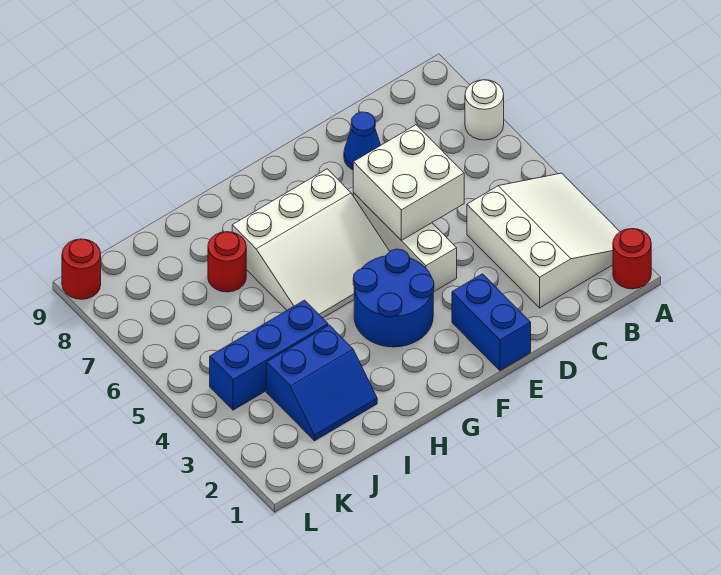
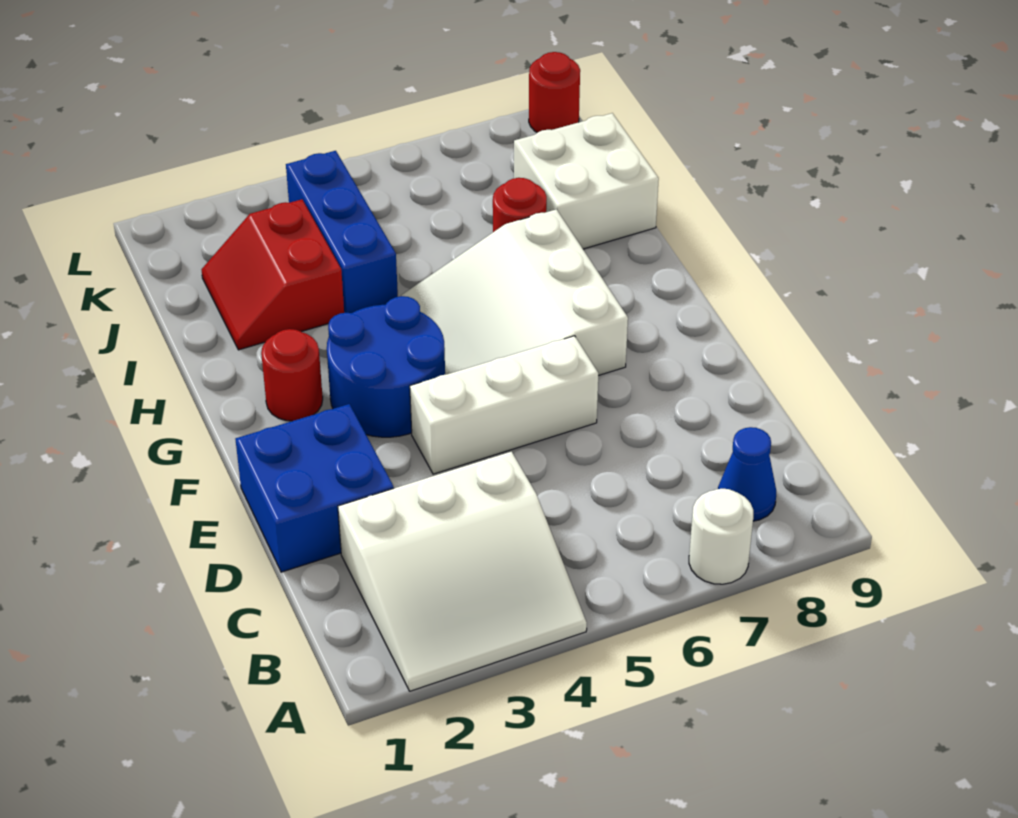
red round brick A1 level 1 -> red round brick G2 level 1
white brick D5:E6 level 2 -> white brick I8:J9 level 1
blue cone D8 level 1 -> blue cone B8 level 1
blue brick E1:E2 level 1 -> blue brick D1:E2 level 1
blue slope I2:J3 level 1 top 3 -> red slope I2:J3 level 1 top 3

